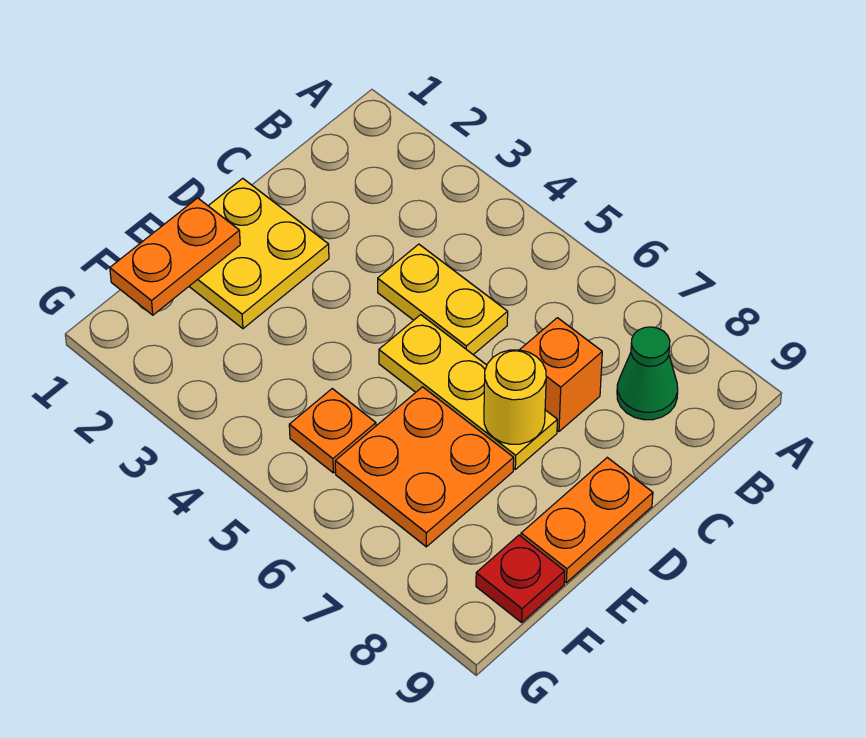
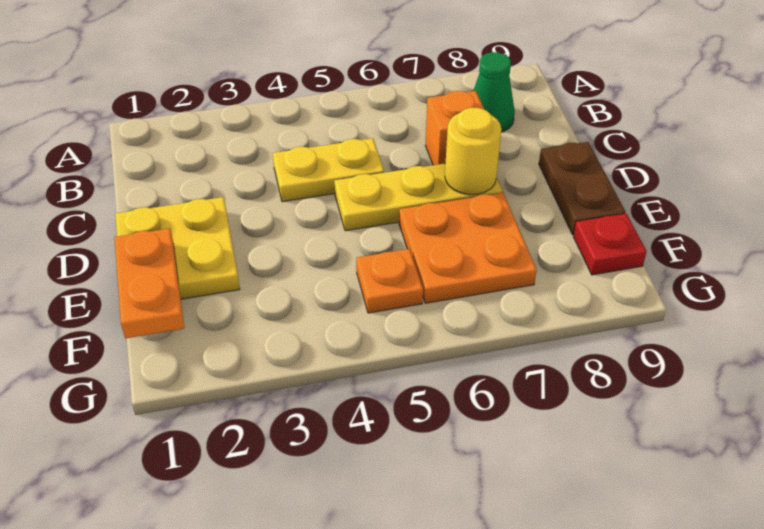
orange plate D9:E9 level 1 -> brown plate D9:E9 level 1

